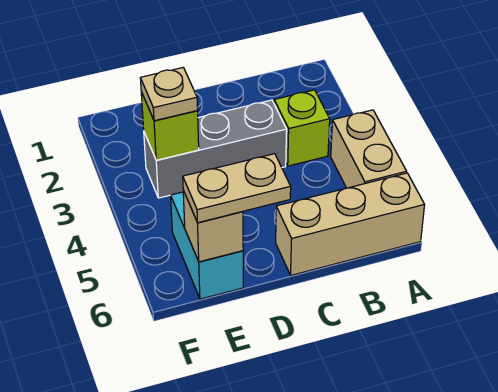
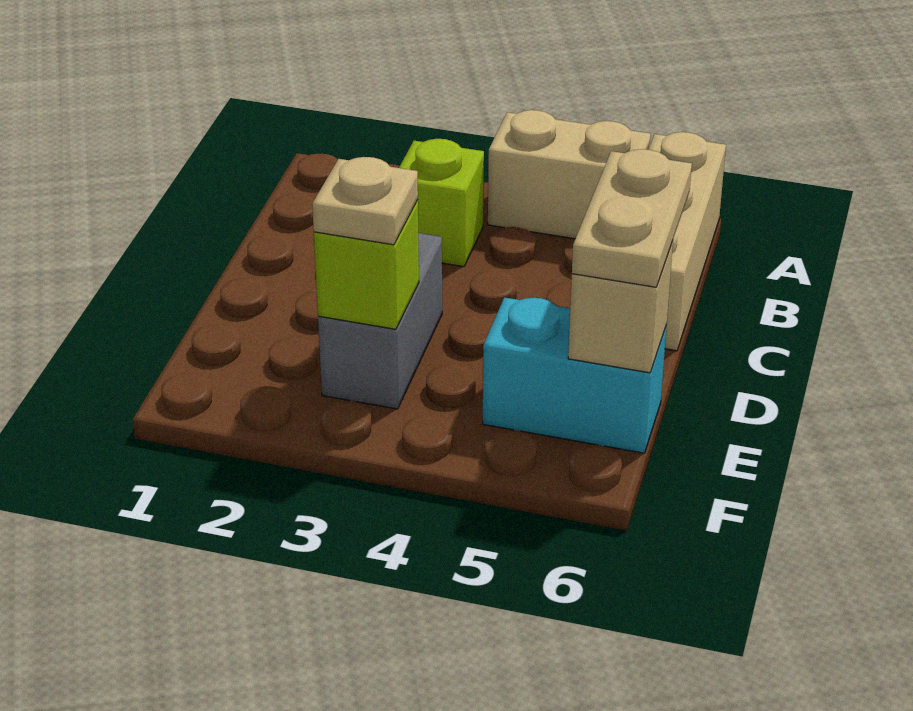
grey brick C3:E3 level 1 -> grey brick D3:E3 level 1

